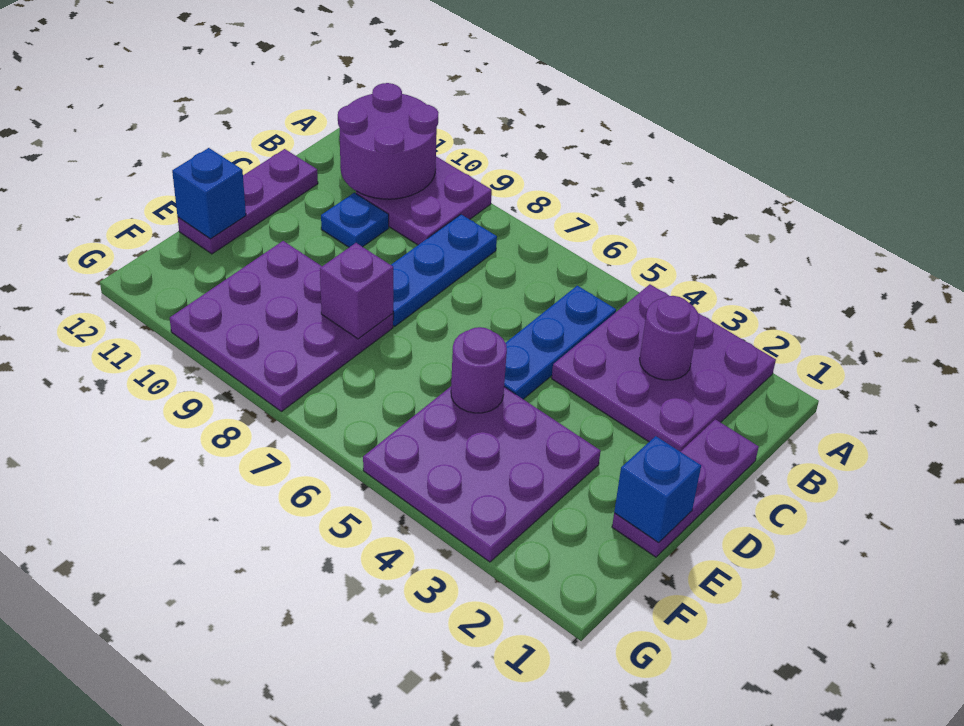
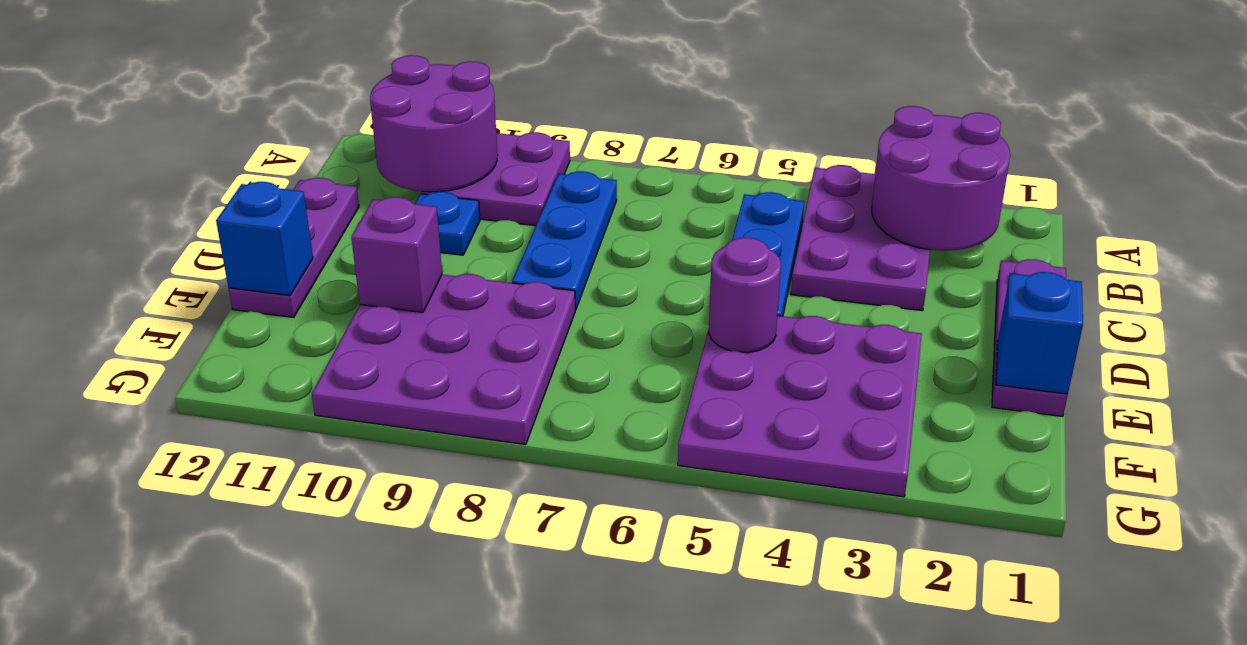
purple plate A2:C4 level 1 -> purple plate A3:C4 level 1
purple round brick B3 level 2 -> purple round brick A2:B3 level 2
purple brick E8 level 2 -> purple brick E10 level 2

